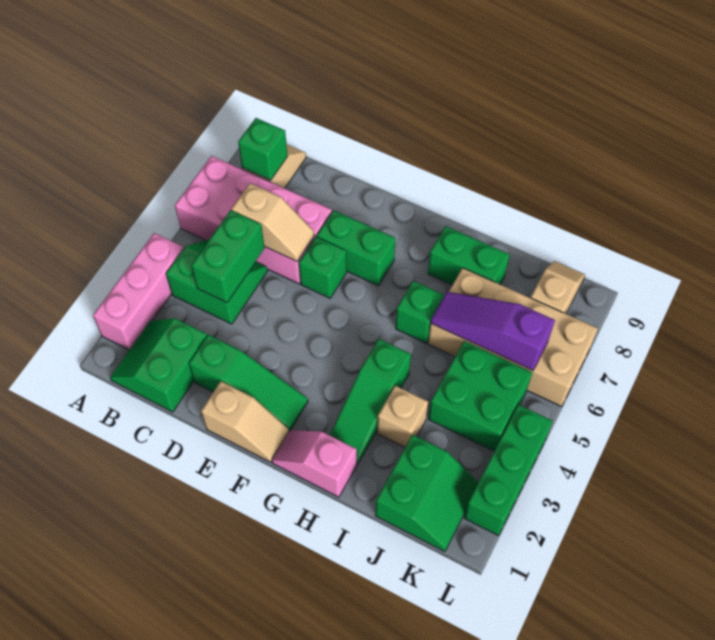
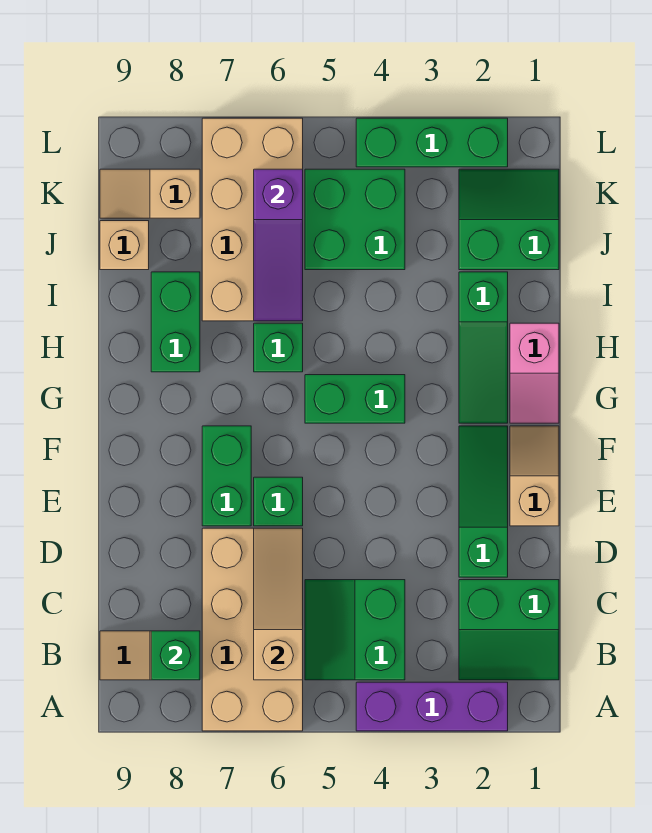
pink brick A2:A4 level 1 -> purple brick A2:A4 level 1
pink brick A6:D7 level 1 -> tan brick A6:D7 level 1
green brick C4:C5 level 2 -> green brick G4:G5 level 1
tan slope C6:D6 level 2 top C -> tan slope B6:D6 level 2 top B
green slope H2:H4 level 1 top 4 -> green slope G2:I2 level 1 top I
tan brick I3 level 1 -> tan brick J9 level 1

